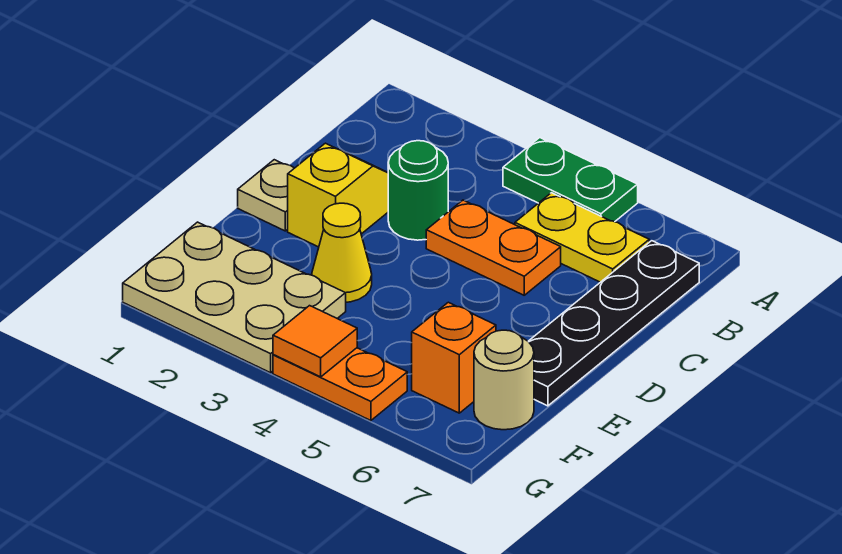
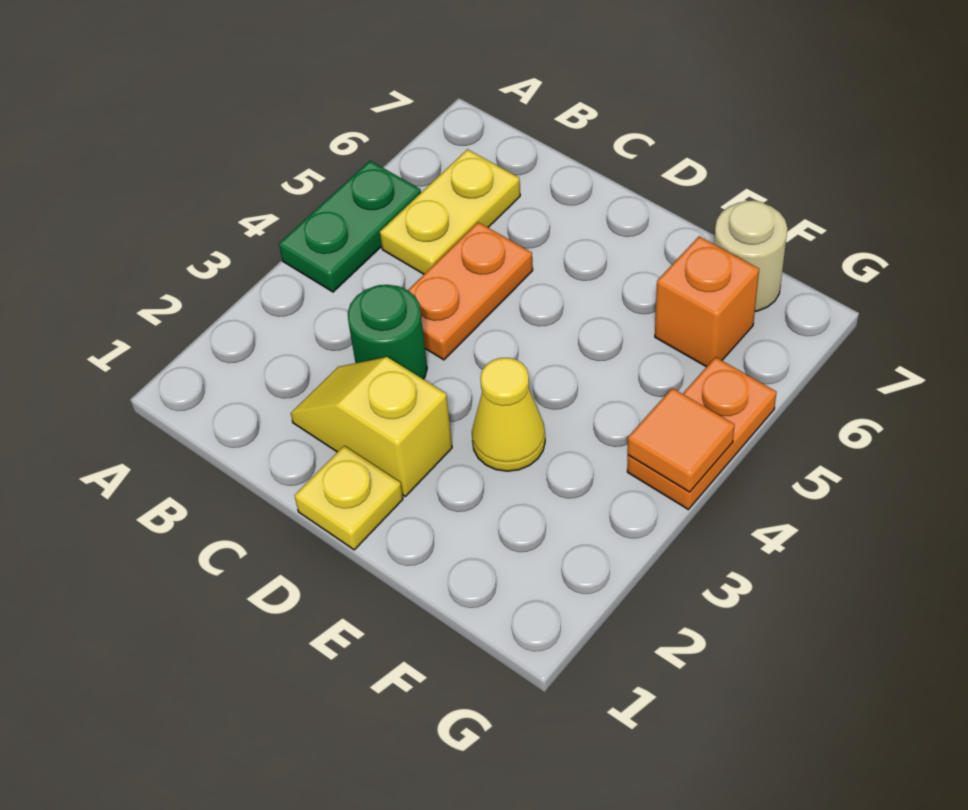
black plate B7:E7 level 1 -> none
tan plate D1 level 1 -> yellow plate D1 level 1
tan plate F1:G3 level 1 -> none

